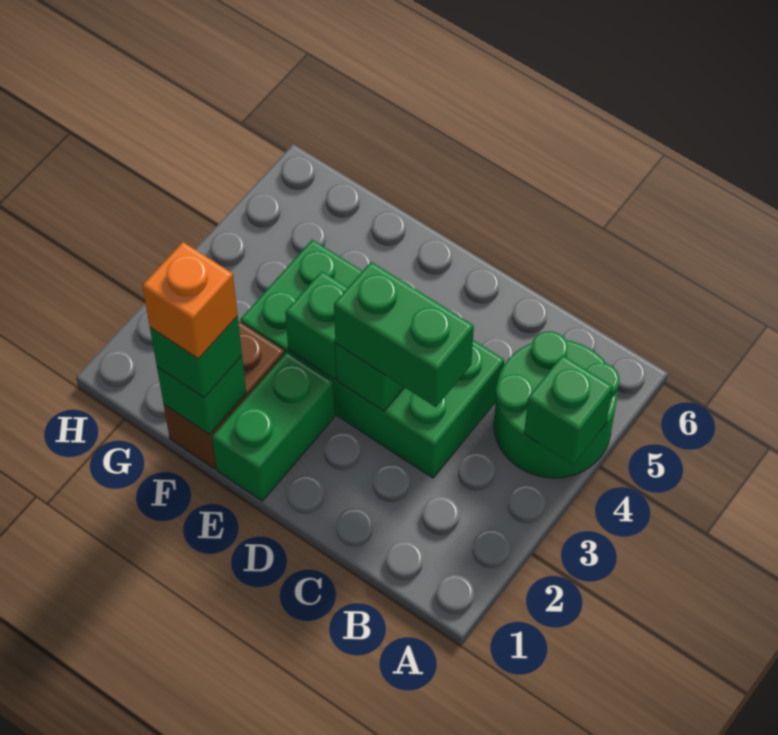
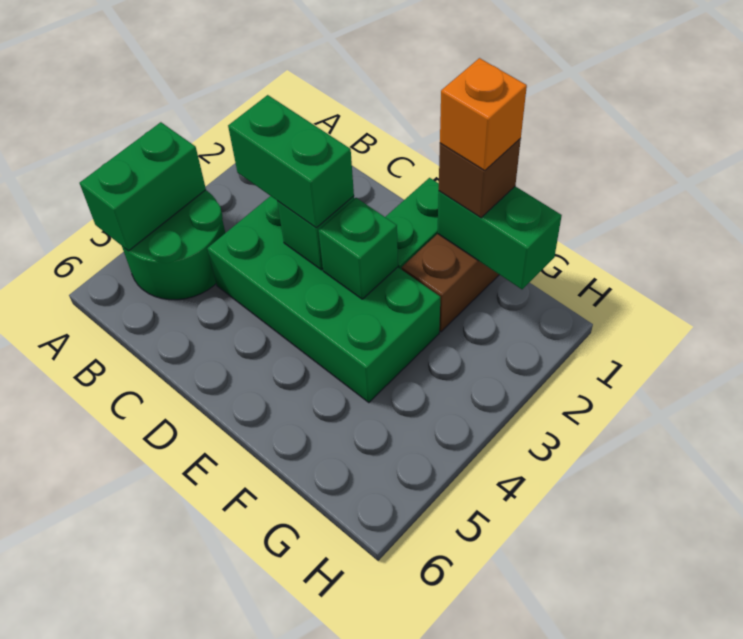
green brick A4 level 2 -> green brick A4:A5 level 2
green brick F1 level 2 -> green brick F1:G1 level 2
green brick F1 level 3 -> brown brick F1 level 3

